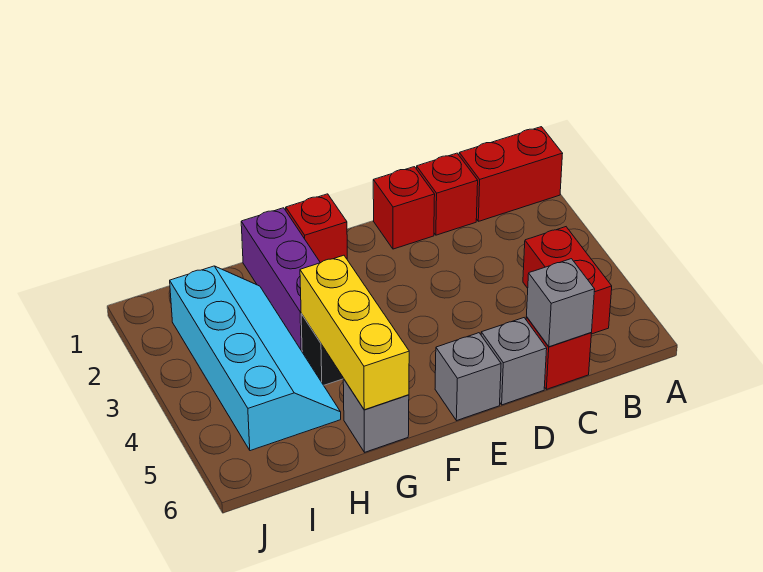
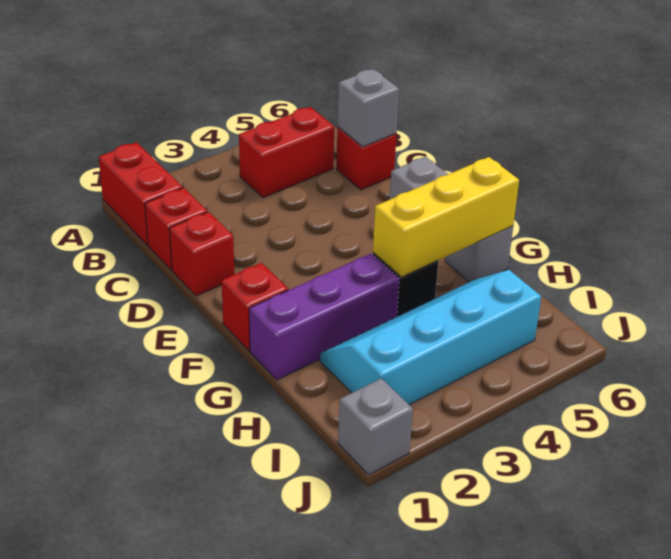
grey brick D6 level 1 -> grey brick J1 level 1

